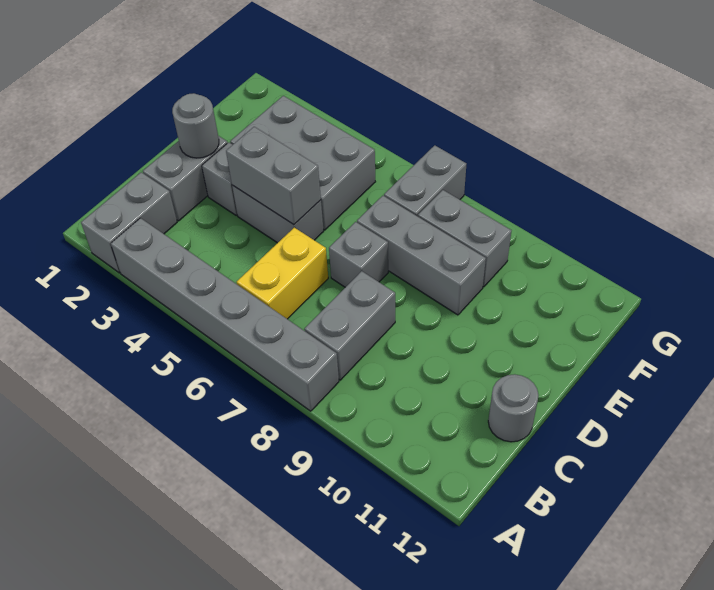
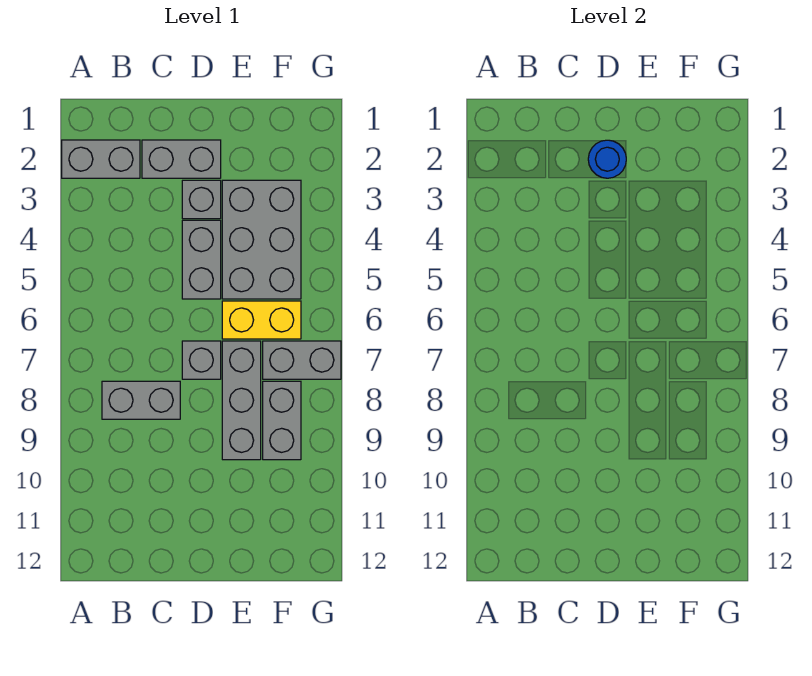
grey brick A3:A8 level 1 -> none
yellow brick B6:C6 level 1 -> yellow brick E6:F6 level 1
grey round brick C12 level 1 -> none
grey round brick D2 level 2 -> blue round brick D2 level 2
grey brick D4:D5 level 2 -> none

